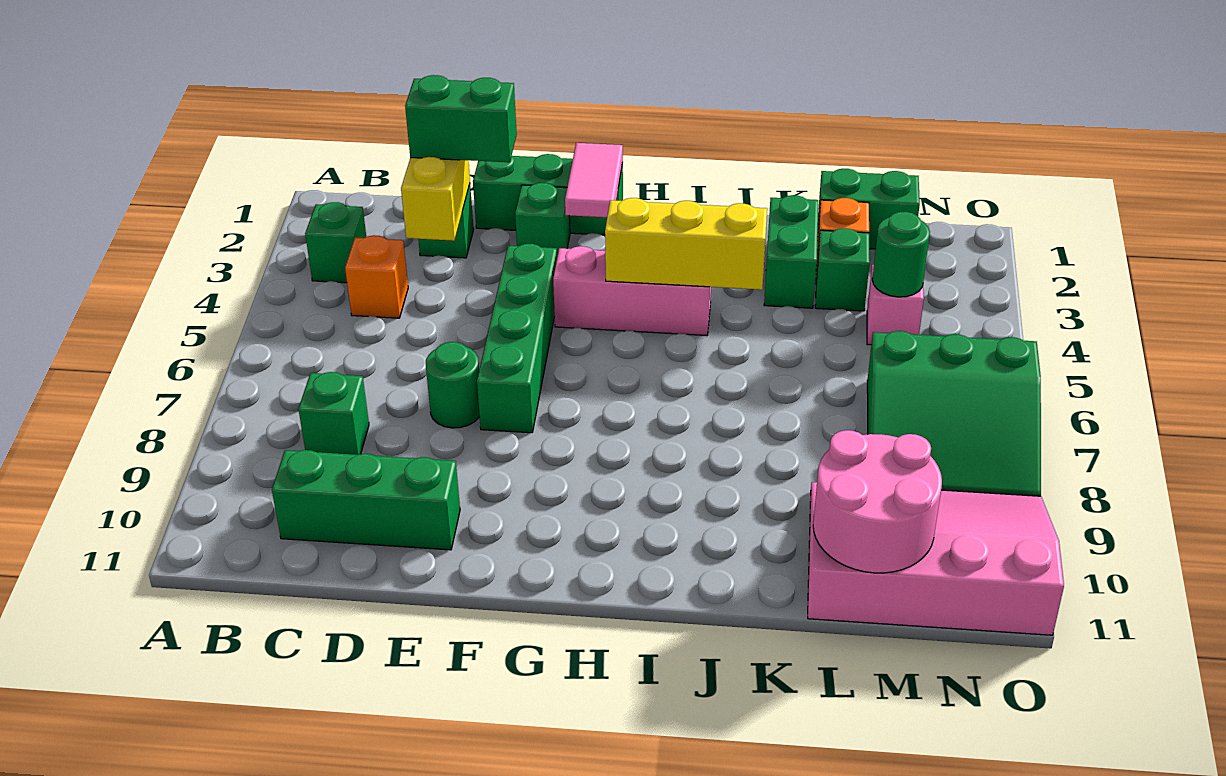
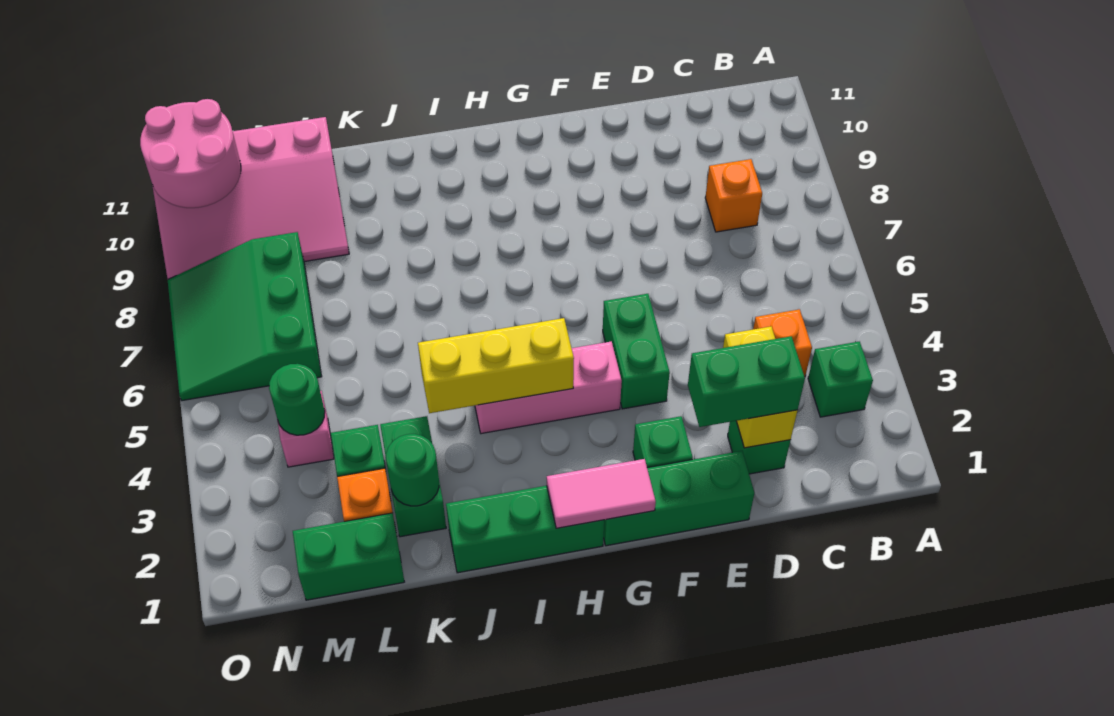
green brick C8 level 1 -> orange brick C8 level 1
green brick C10:E10 level 1 -> green brick H1:J1 level 1
green round brick E7 level 1 -> green round brick K2 level 2
green brick F4:F7 level 1 -> green brick F4:F5 level 1
pink tile G1:G2 level 2 -> pink tile G1:H1 level 2
pink round brick L10:M11 level 2 -> pink round brick N10:O11 level 2
green slope M6:O8 level 1 top 6 -> green slope M6:O8 level 1 top M

